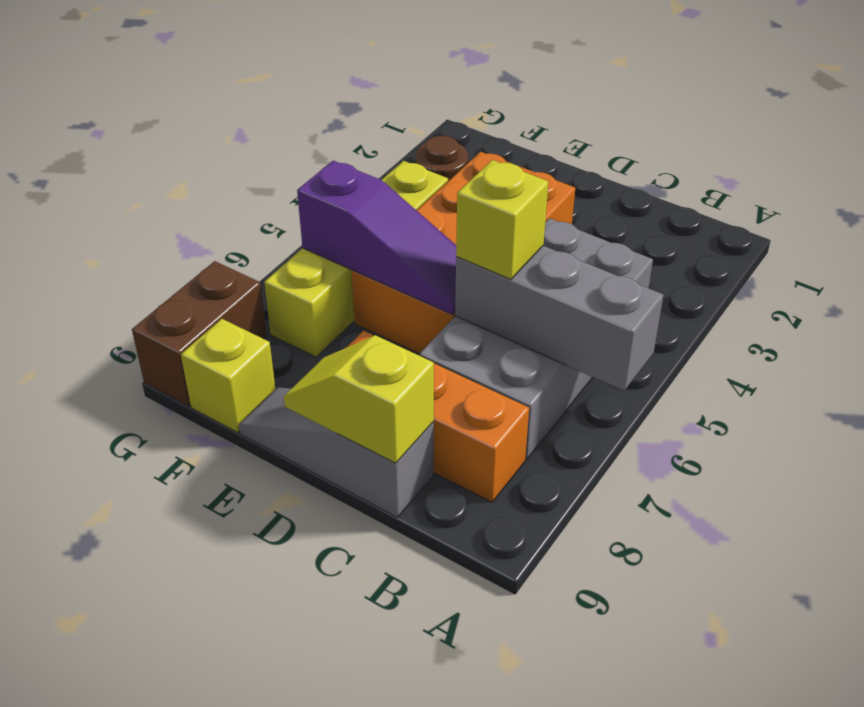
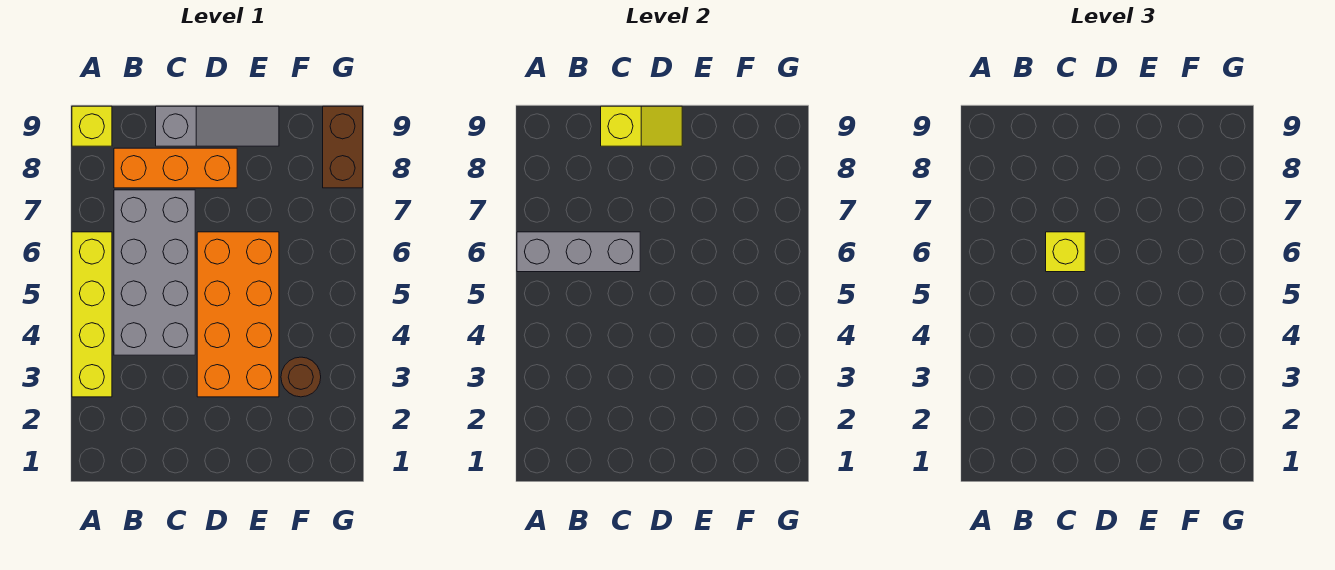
purple slope D6:F6 level 2 top F -> none
yellow brick F4:F7 level 1 -> yellow brick A3:A6 level 1
yellow brick F9 level 1 -> yellow brick A9 level 1

